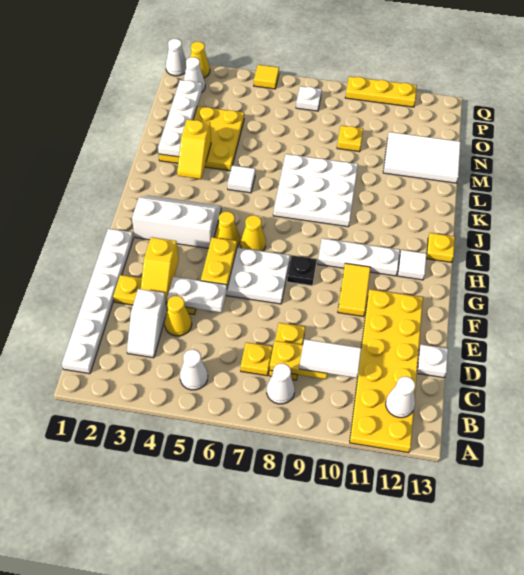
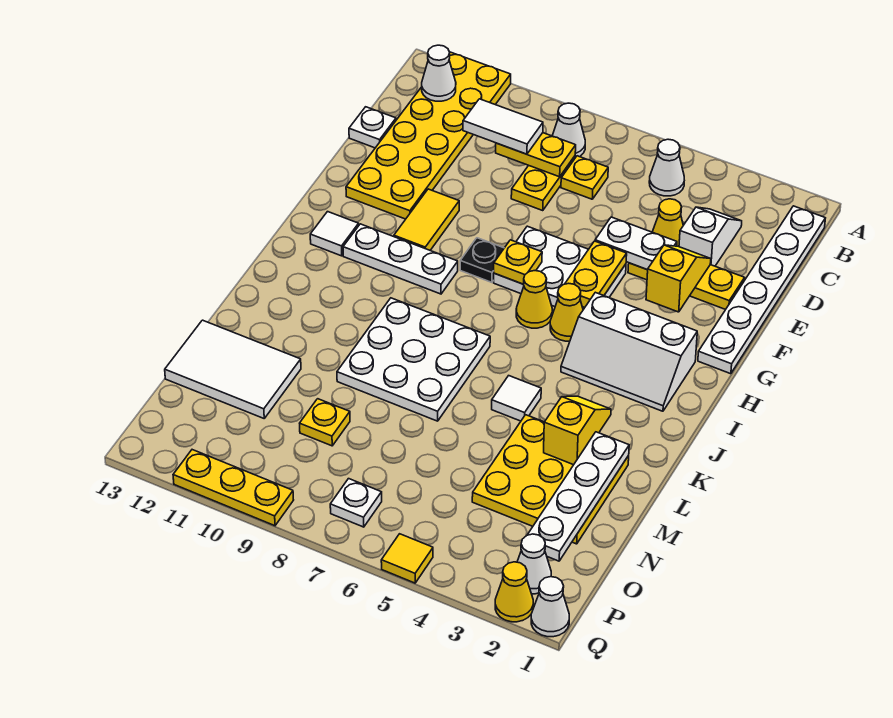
yellow plate I13 level 1 -> yellow plate G7 level 2

